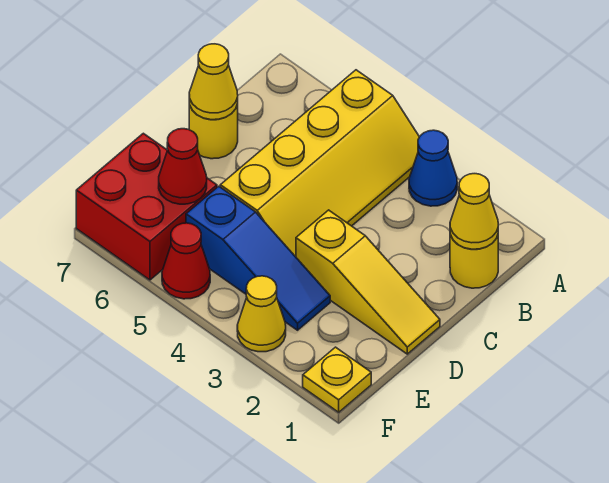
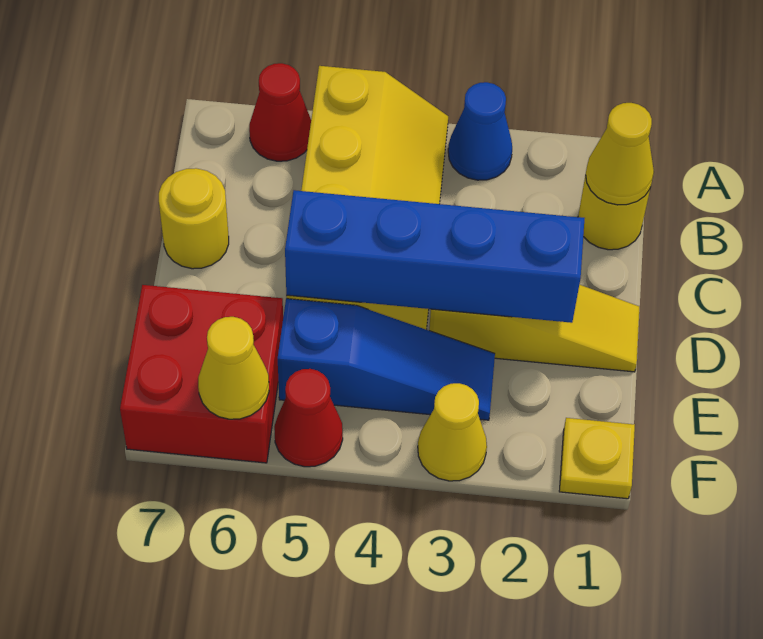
yellow cone C7 level 2 -> yellow cone F6 level 2
none -> blue brick D2:D5 level 2
red cone E6 level 2 -> red cone A6 level 1

